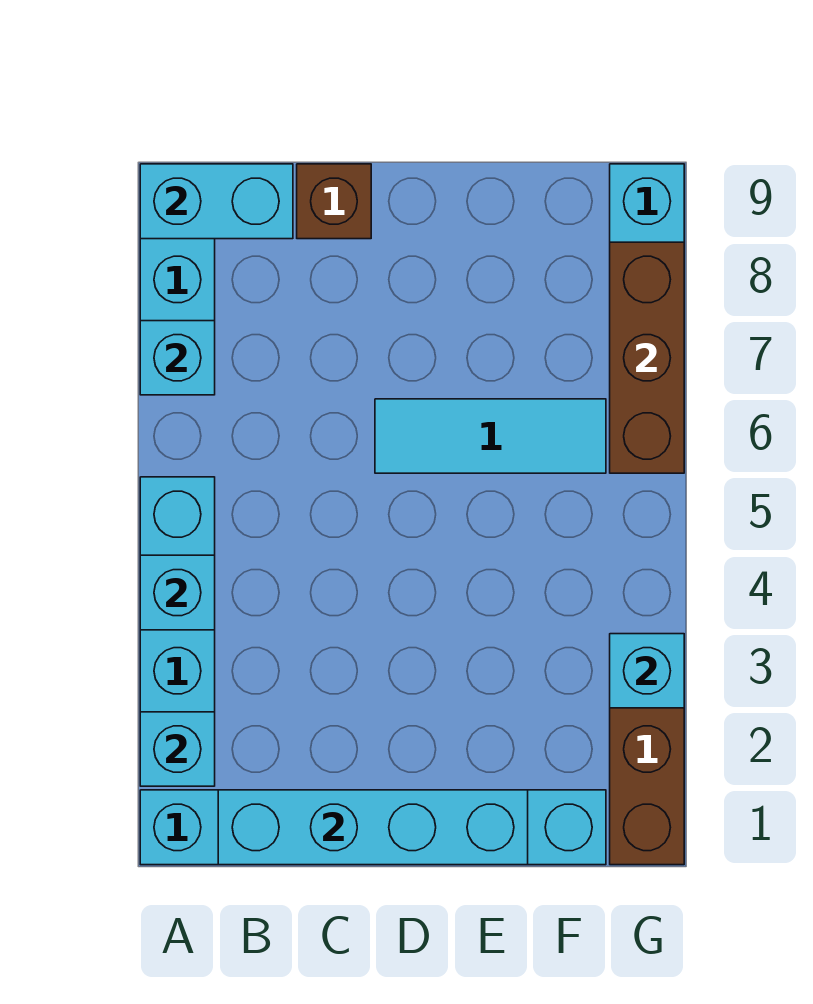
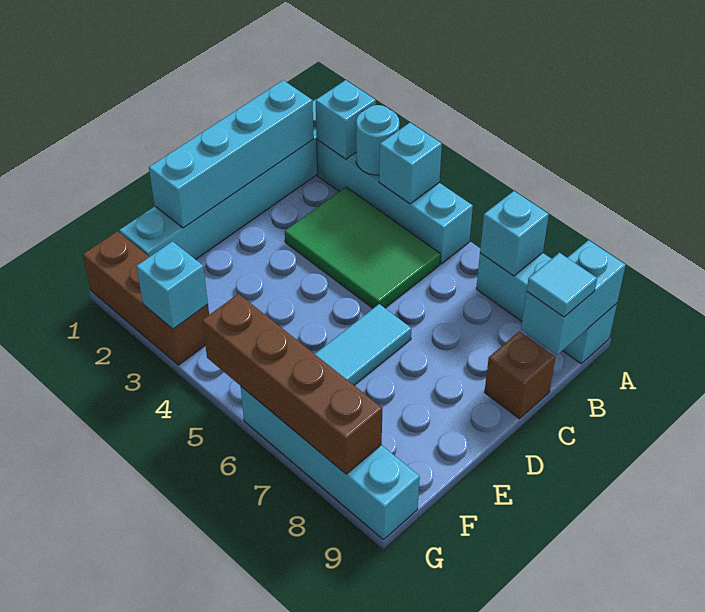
none -> cyan round brick A3 level 2
none -> green tile B3:C5 level 1
none -> cyan tile B9 level 3
brown brick G6:G8 level 2 -> brown brick G5:G8 level 2

